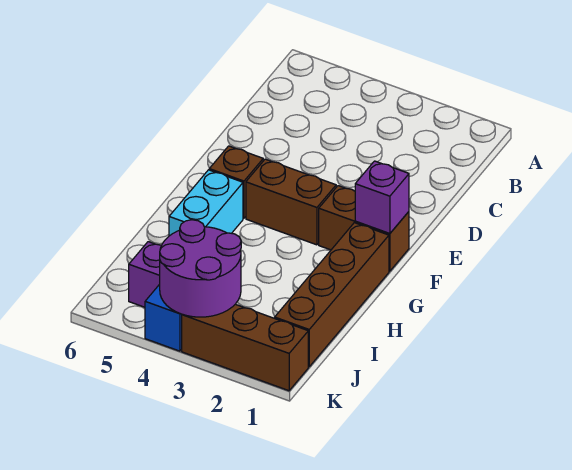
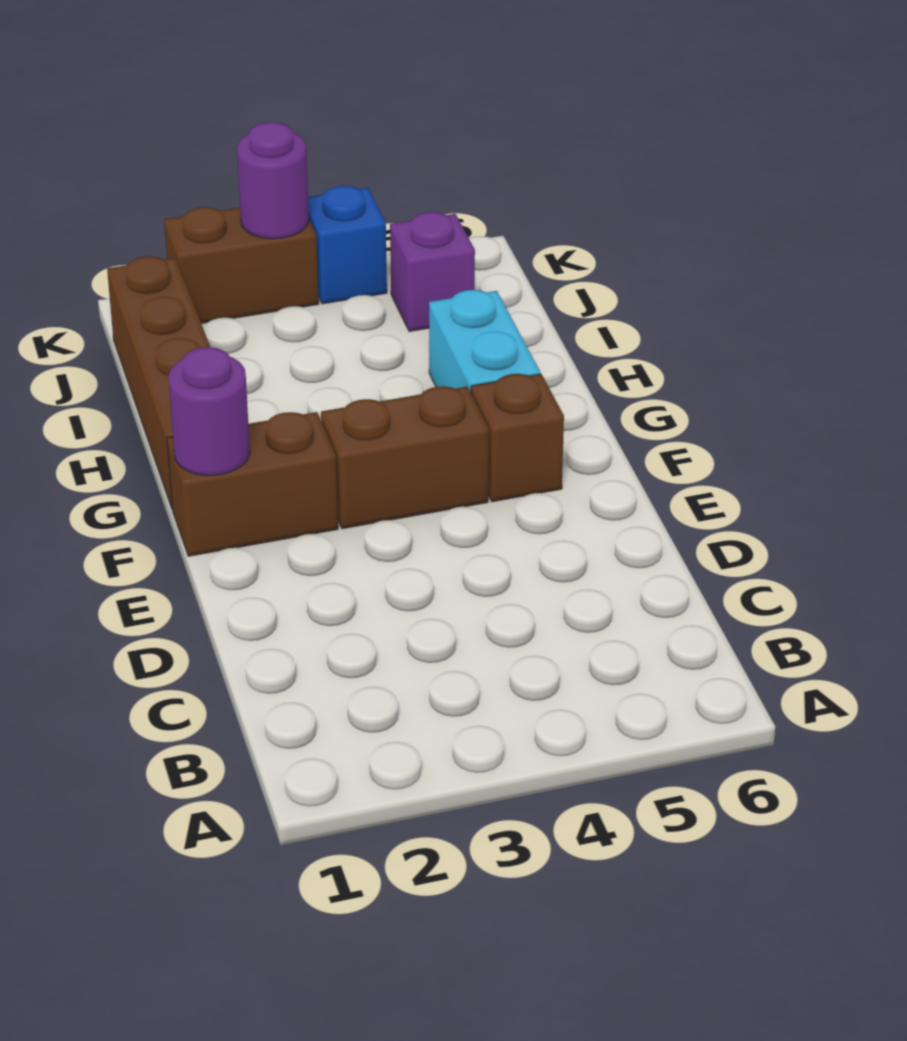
purple brick F1 level 2 -> purple round brick F1 level 2
purple round brick J3:K4 level 2 -> purple round brick K3 level 2
brown brick K1:K3 level 1 -> brown brick K2:K3 level 1

